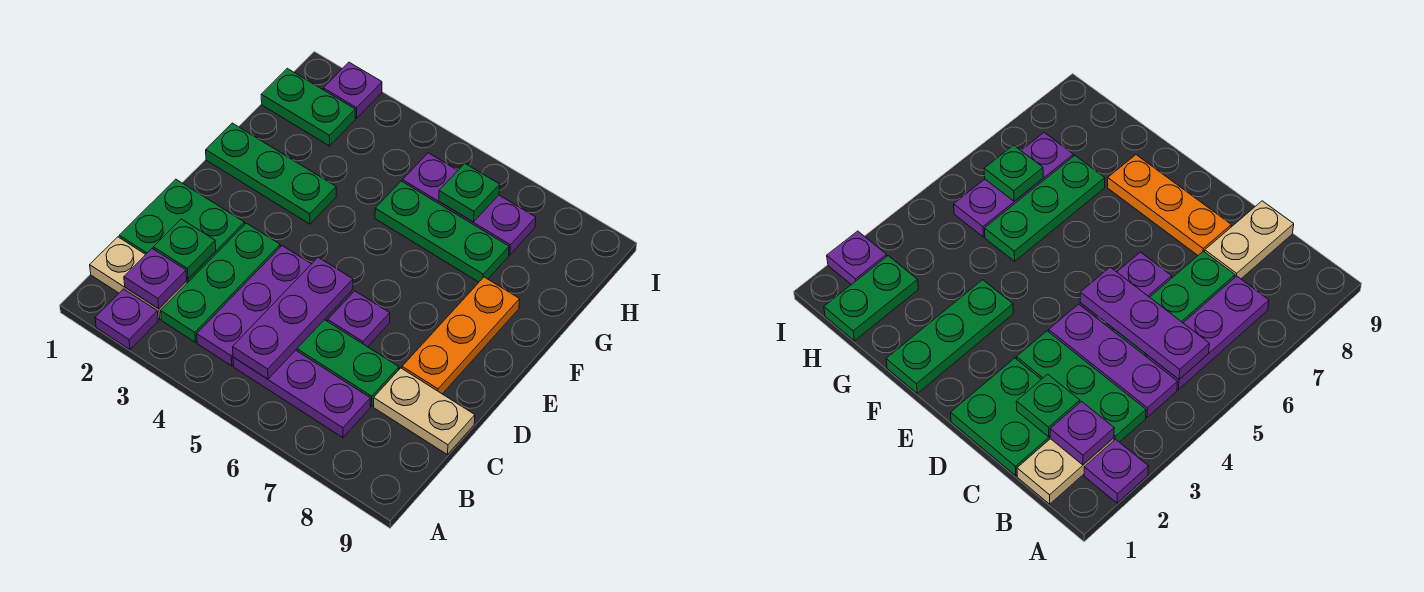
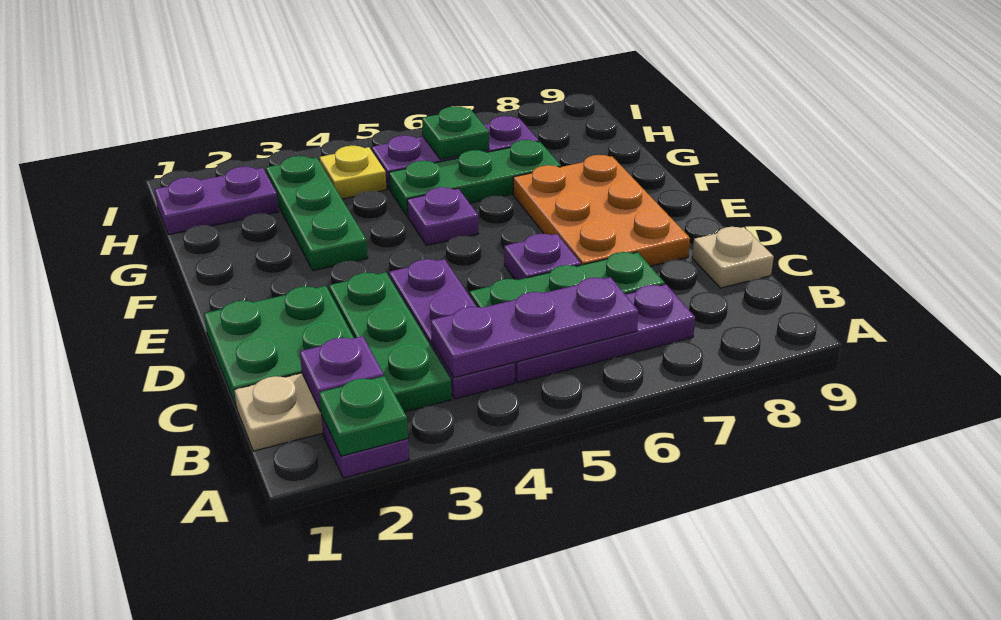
purple plate B5:D5 level 2 -> purple plate B4:B6 level 2
green plate C2 level 2 -> green plate A2 level 2
tan plate C8:C9 level 1 -> tan plate C9 level 1
orange plate D8:F8 level 1 -> orange plate D7:F8 level 1
green plate F1:F3 level 1 -> green plate F3:H3 level 1
green plate H1:H2 level 1 -> purple plate H1:H2 level 1
none -> yellow plate H4 level 1
purple plate I2 level 1 -> purple plate F5 level 1

